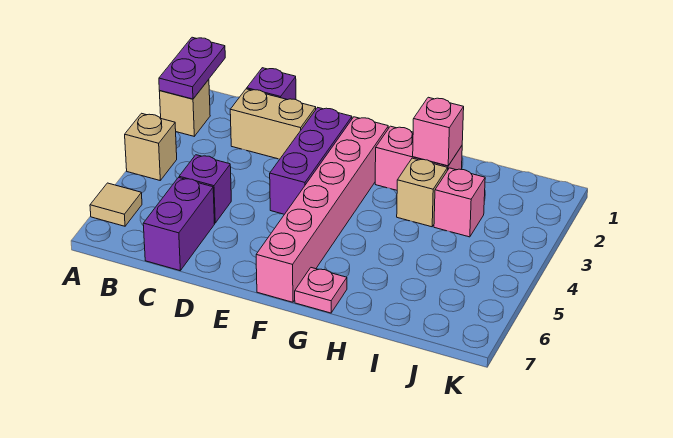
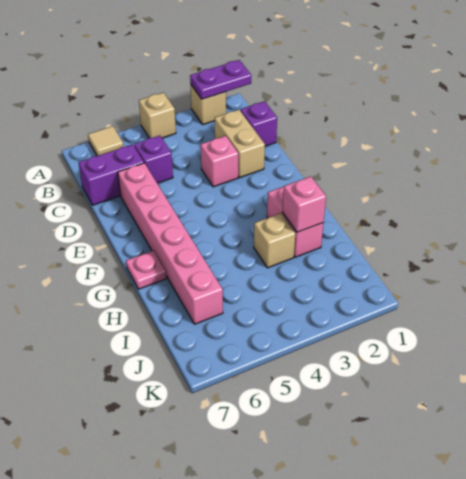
purple brick E2:E4 level 1 -> none
pink brick F2:F7 level 1 -> pink brick D6:I6 level 1
pink brick I3 level 1 -> pink brick D3 level 1

